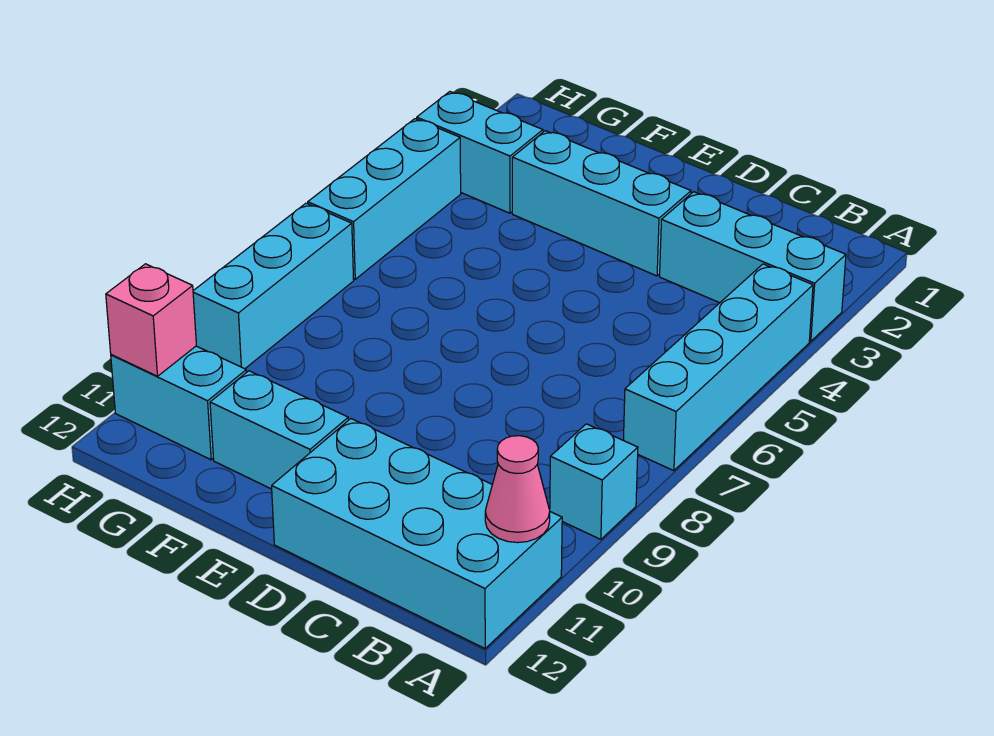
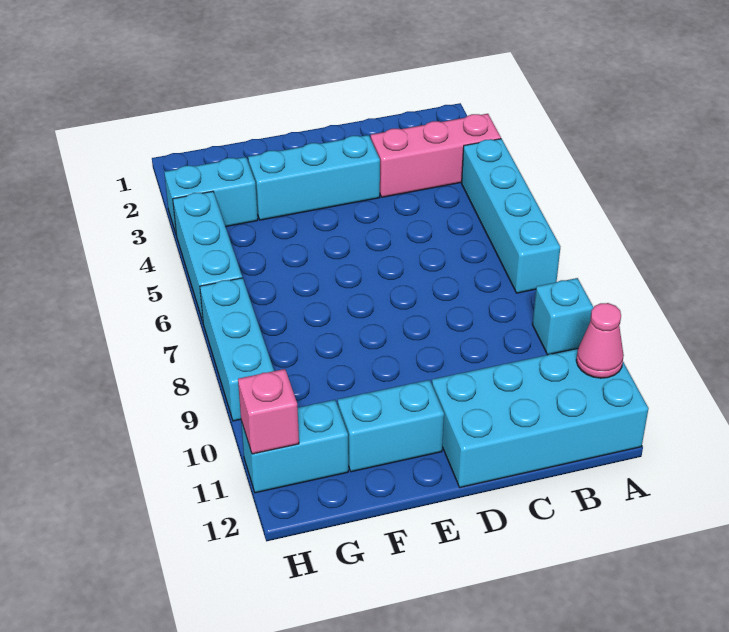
cyan brick A3:C3 level 1 -> pink brick A3:C3 level 1

